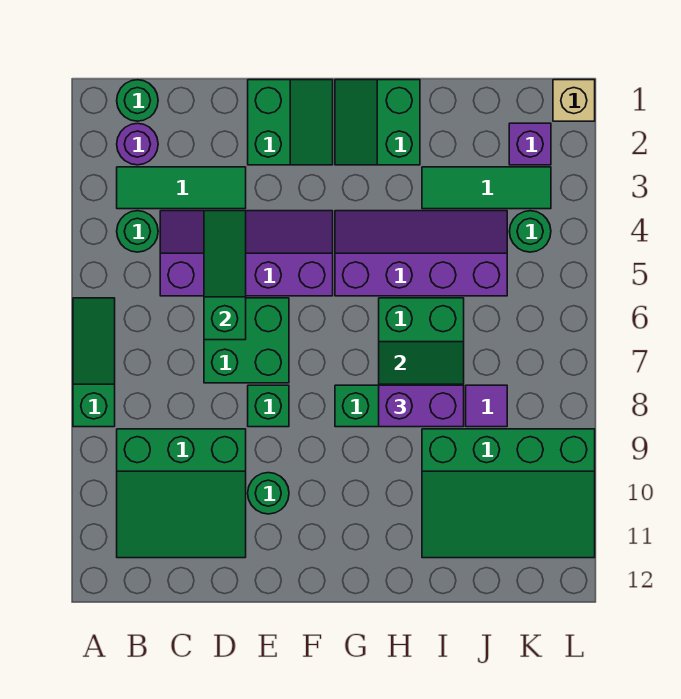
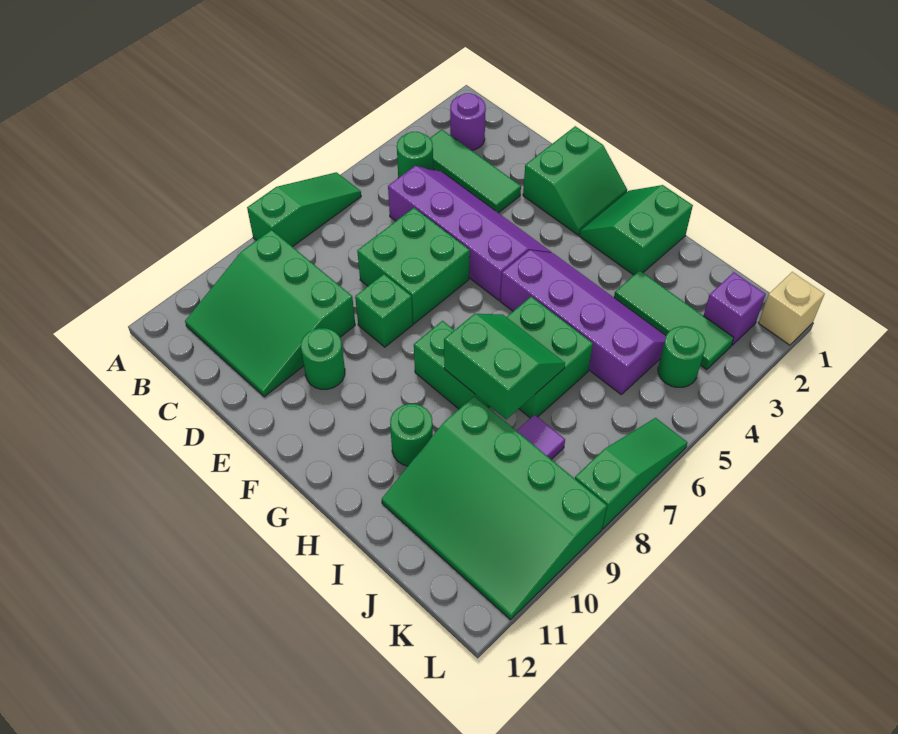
green round brick B1 level 1 -> green round brick H10 level 1
green slope D4:D6 level 2 top 6 -> green slope L6:L8 level 1 top 8
purple brick H8:I8 level 3 -> none

